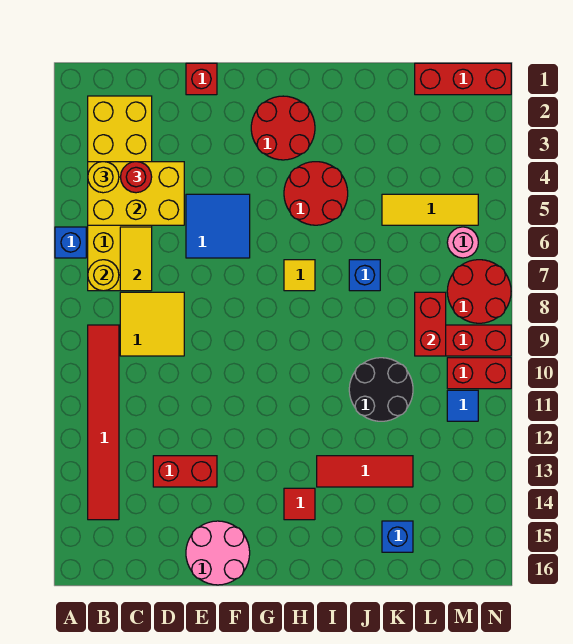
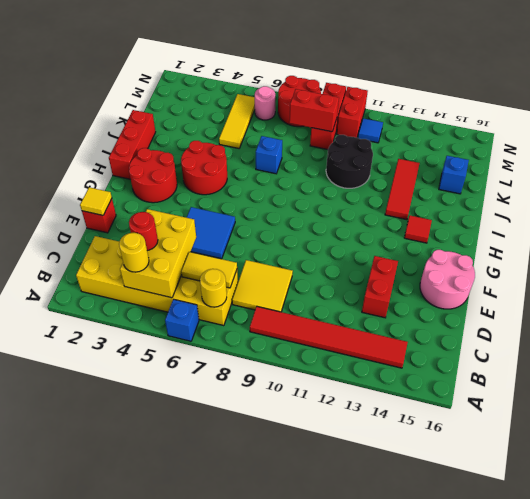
yellow tile H7 level 1 -> yellow tile E1 level 2
red brick L1:N1 level 1 -> red brick H1:J1 level 1

